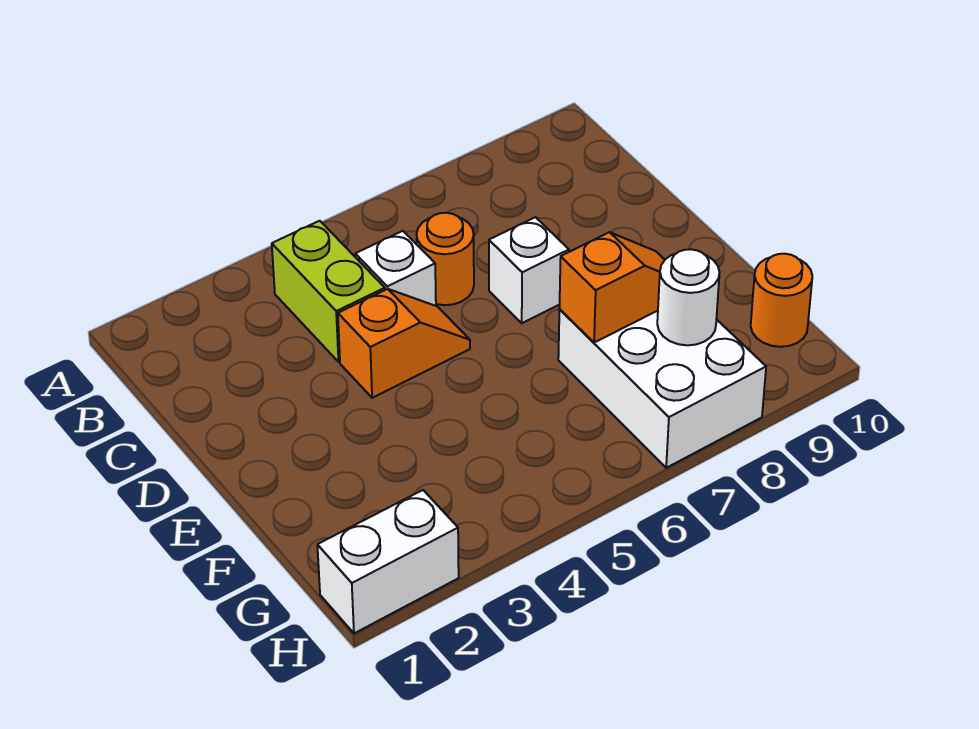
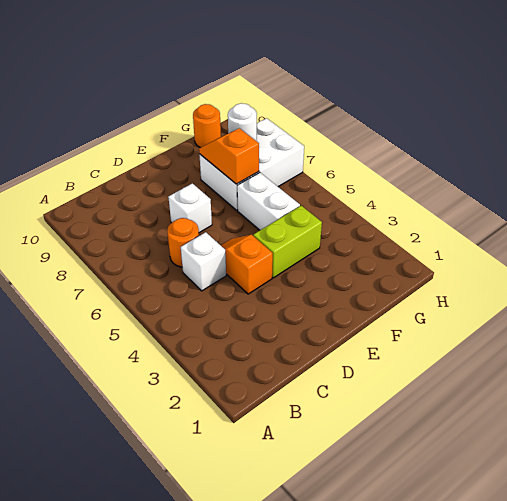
lime brick B4:C4 level 1 -> lime brick E4:F4 level 1
white brick H1:H2 level 1 -> white brick F5:F6 level 1

